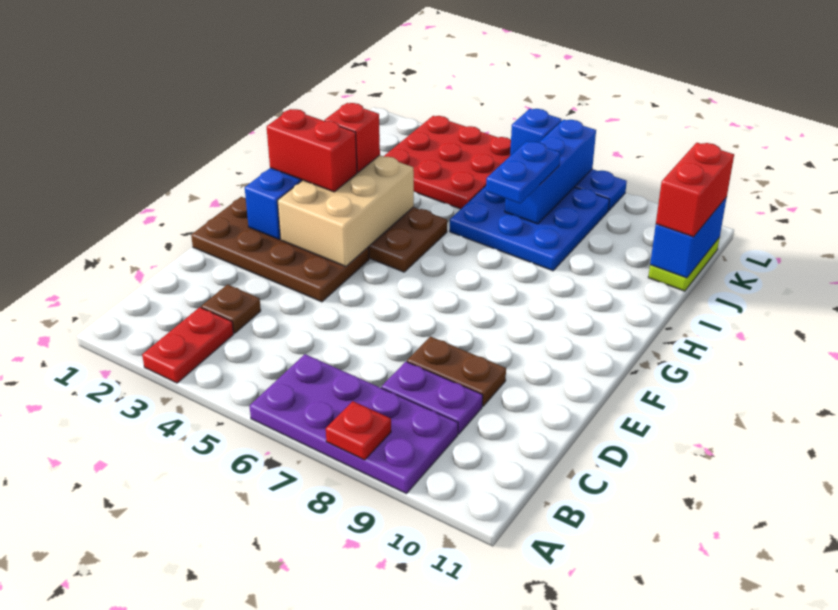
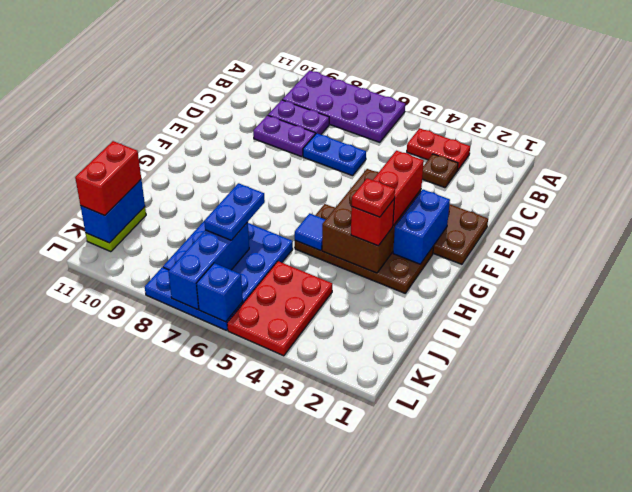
red plate A3:B3 level 1 -> red plate B3:B4 level 1
red plate A8 level 2 -> red plate H3 level 4
none -> blue plate D6:D7 level 1
brown plate D8:D9 level 1 -> purple plate D8:D9 level 1
tan brick F3:H4 level 2 -> brown brick F3:H4 level 2
red brick G2:G3 level 3 -> red brick F3:G3 level 3
none -> blue tile H5 level 2
red plate J3:L5 level 1 -> red plate J4:L5 level 1

